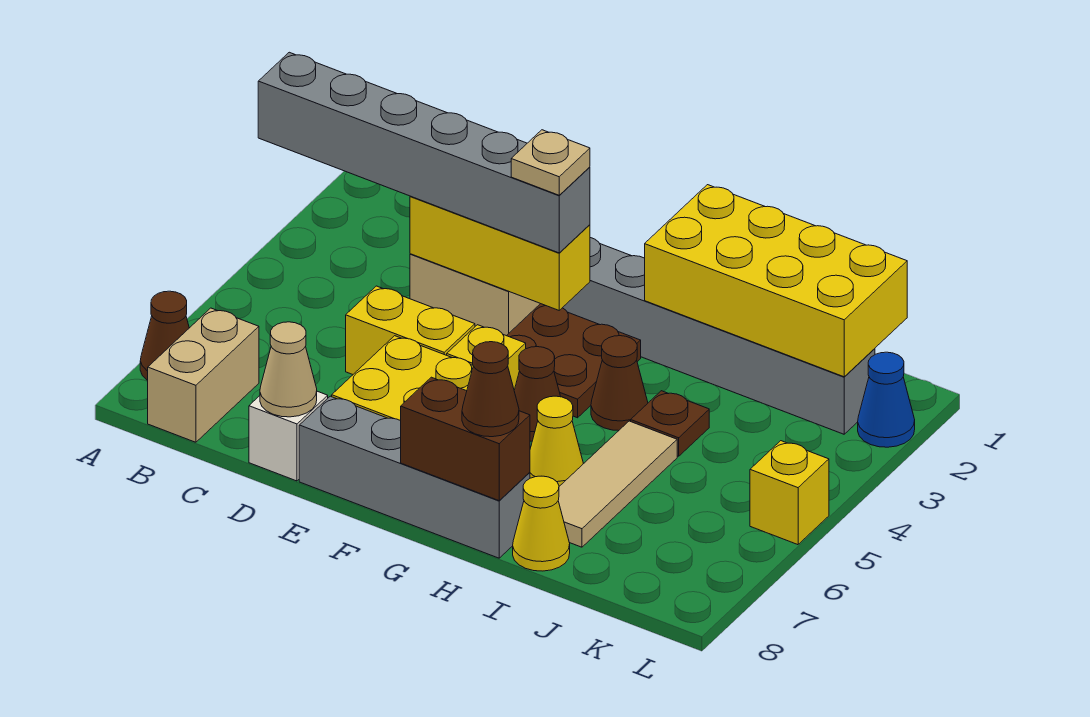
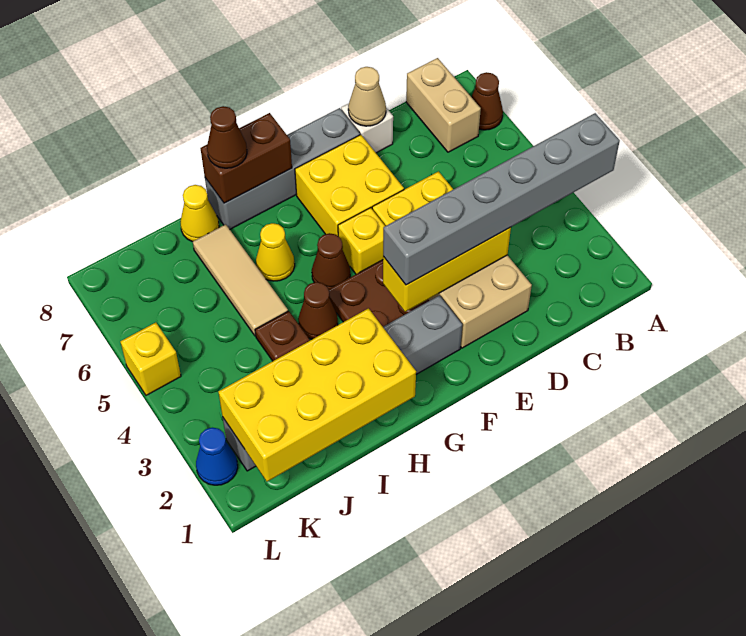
tan plate F3 level 4 -> none

